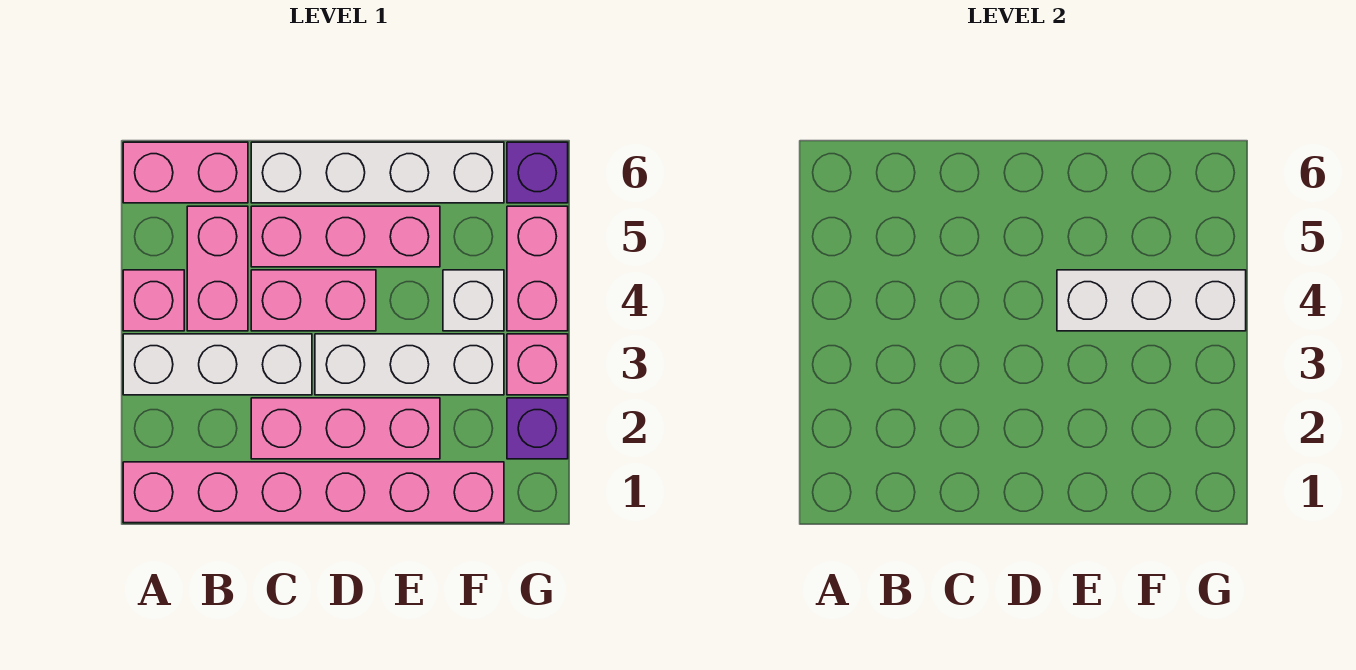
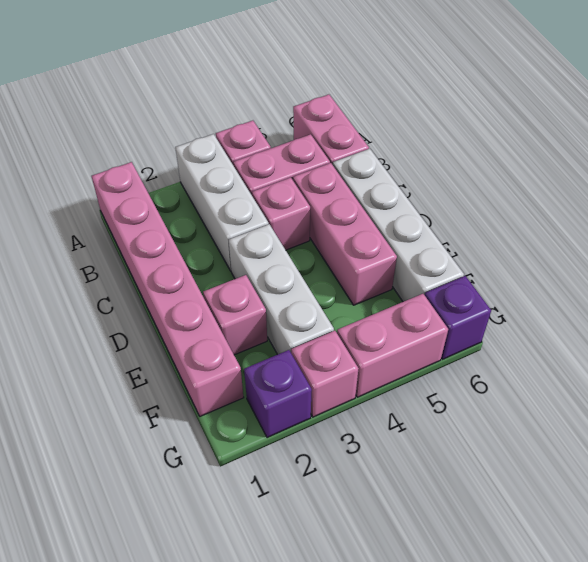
pink brick C2:E2 level 1 -> pink brick E2 level 1
pink brick C4:D4 level 1 -> pink brick C4 level 1
white brick E4:G4 level 2 -> none
white brick F4 level 1 -> none

